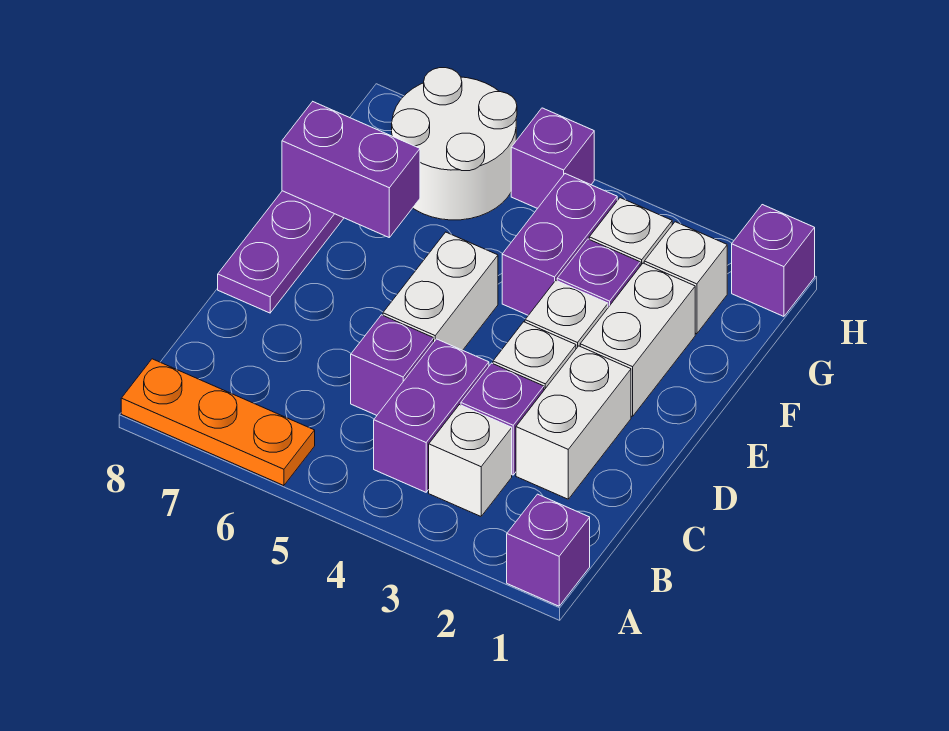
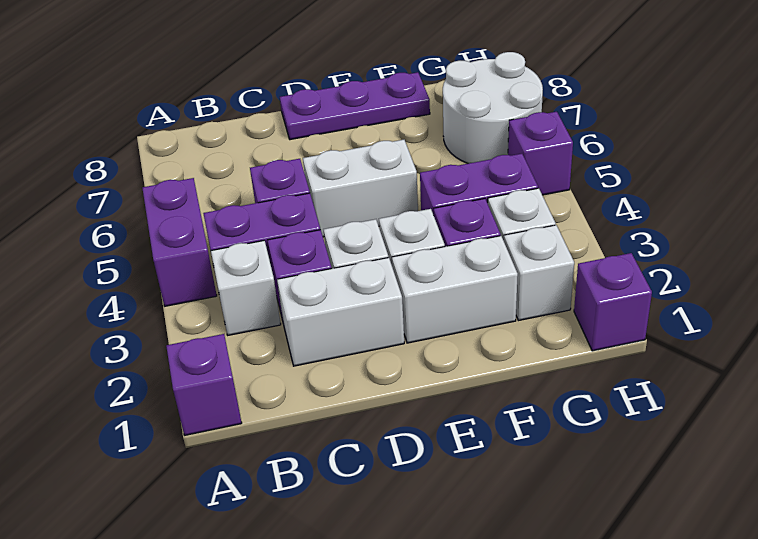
orange plate A6:A8 level 1 -> none
purple brick F7:F8 level 2 -> purple brick A4:A5 level 1

